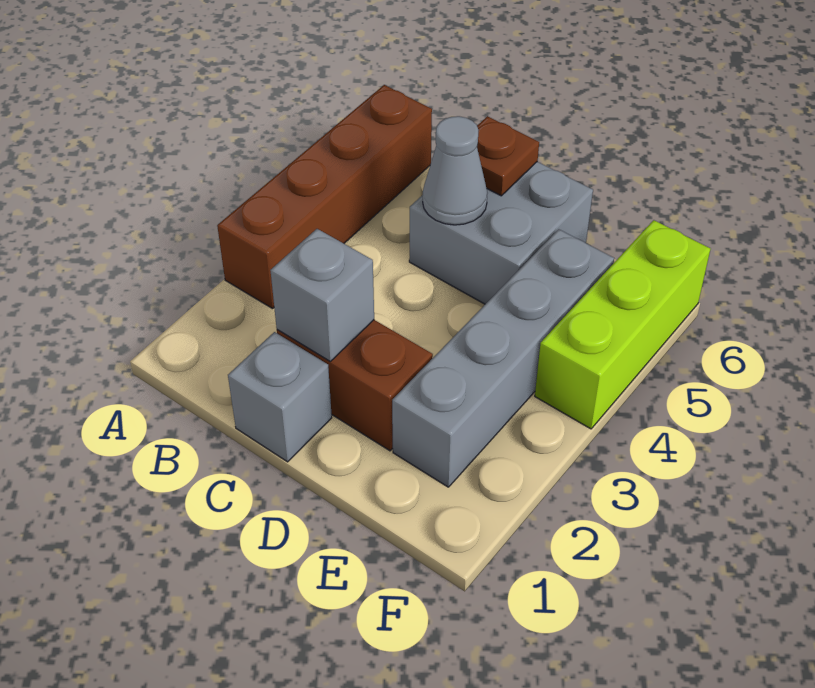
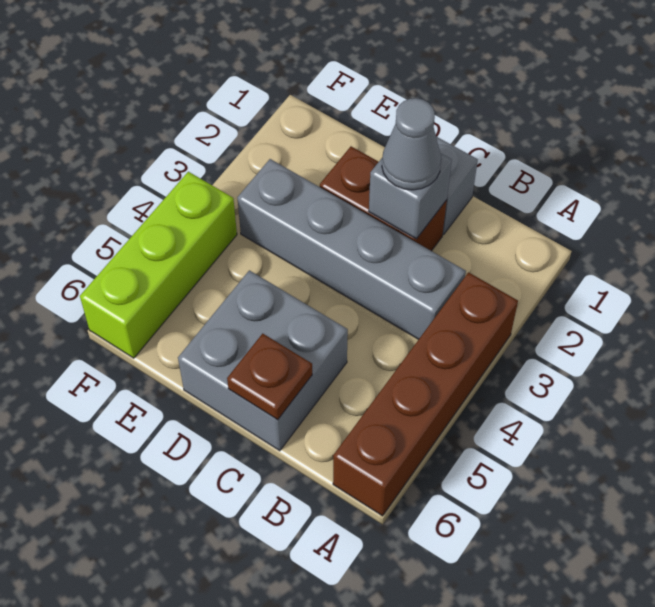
grey cone C5 level 2 -> grey cone C2 level 3
grey brick E2:E5 level 1 -> grey brick B3:E3 level 1

